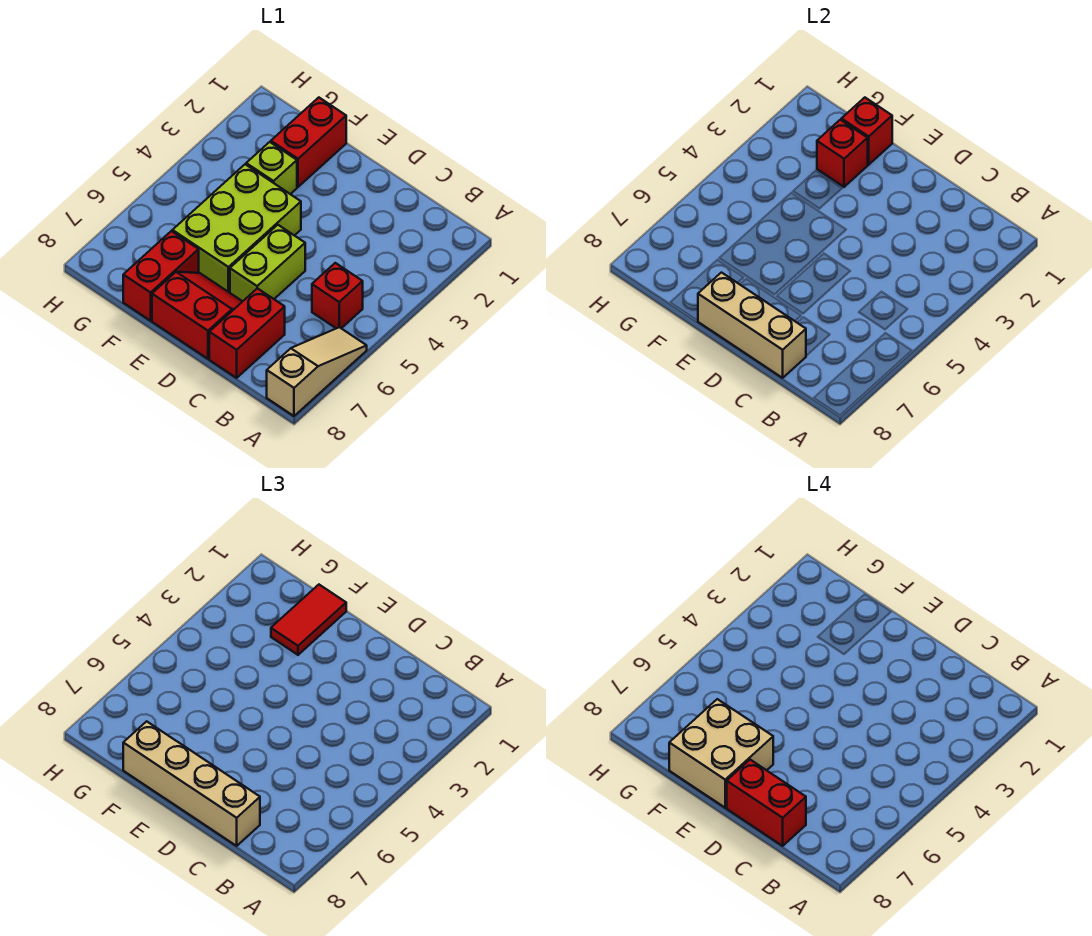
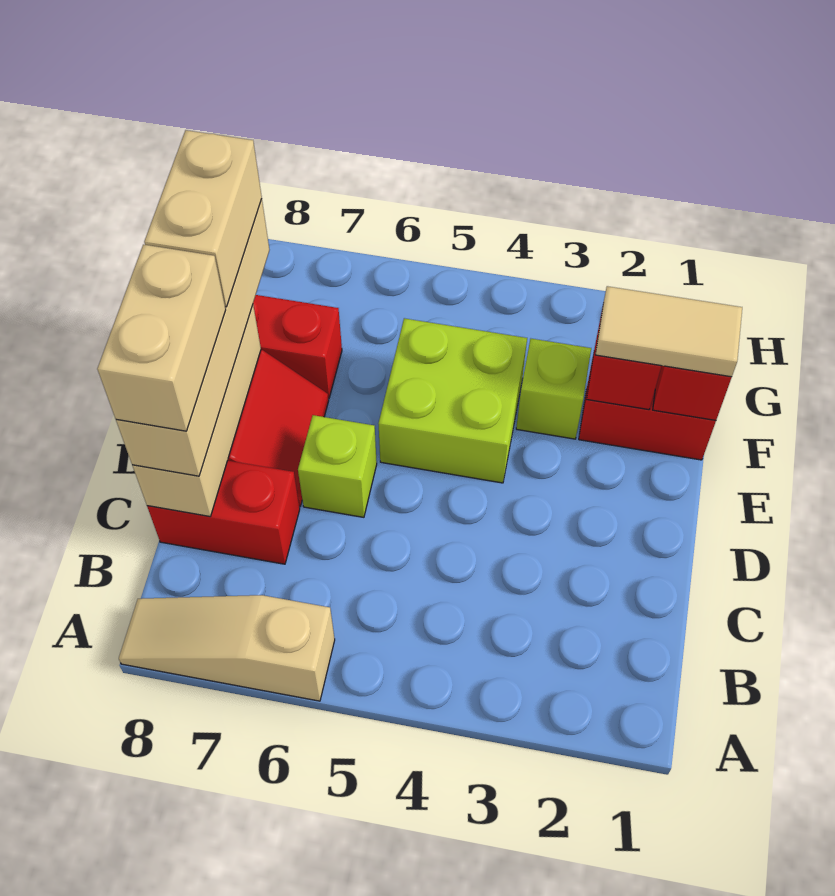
tan slope A6:A8 level 1 top 8 -> tan slope A6:A8 level 1 top 6
red brick B5 level 1 -> none
red brick C8:D8 level 4 -> tan brick C8:D8 level 4
lime brick D5:D6 level 1 -> lime brick D6 level 1
lime brick E4:F6 level 1 -> lime brick E4:F5 level 1
tan brick E7:F8 level 4 -> tan brick E8:F8 level 4
red tile F1:F2 level 3 -> tan tile F1:F2 level 3

